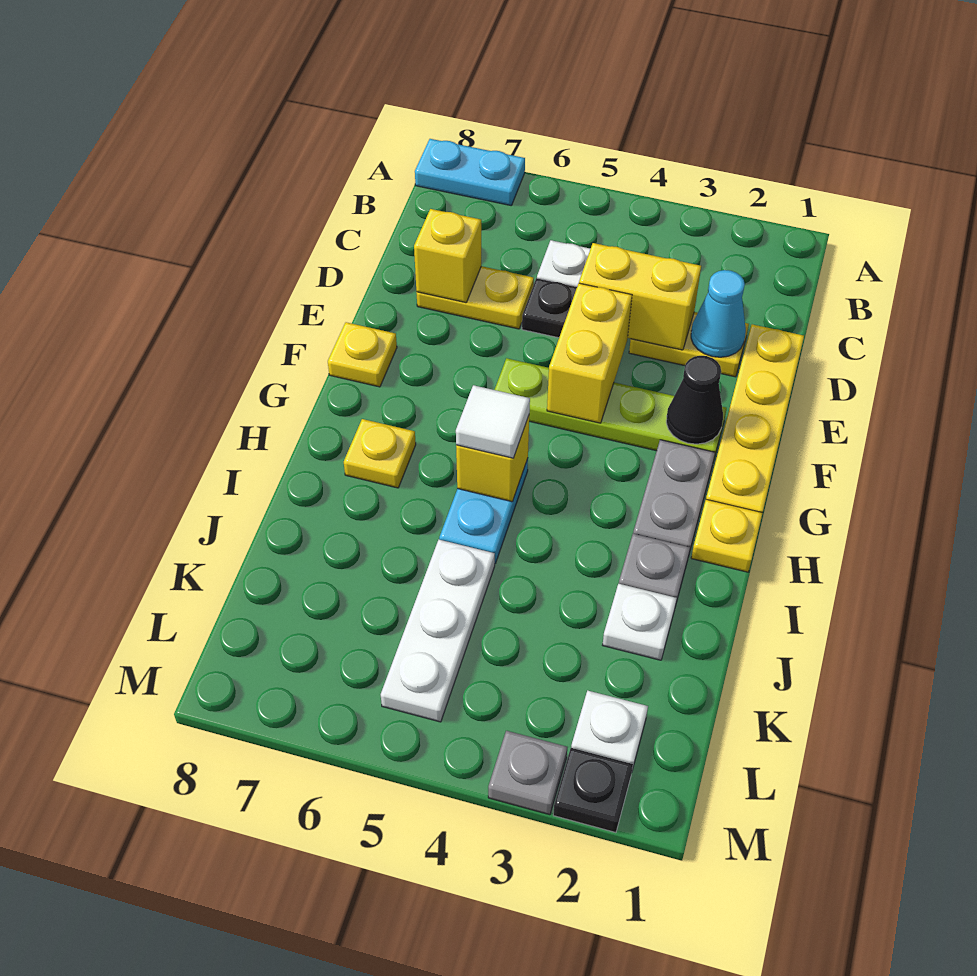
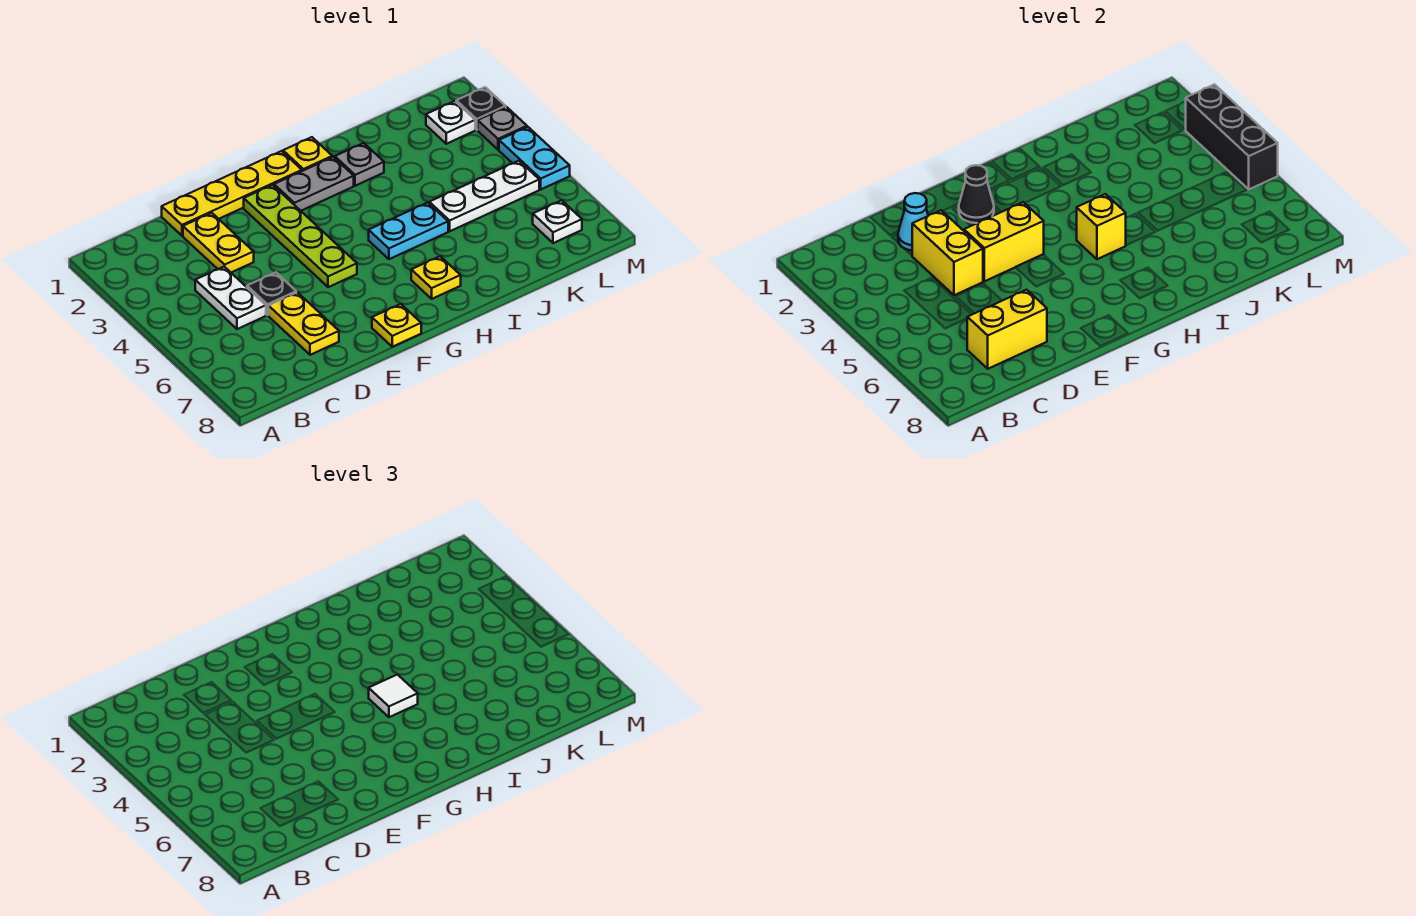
cyan plate A7:A8 level 1 -> cyan plate M4:M5 level 1
yellow brick D7 level 2 -> yellow brick C7:D7 level 2
white plate J2 level 1 -> white plate L7 level 1
none -> black brick M3:M5 level 2

